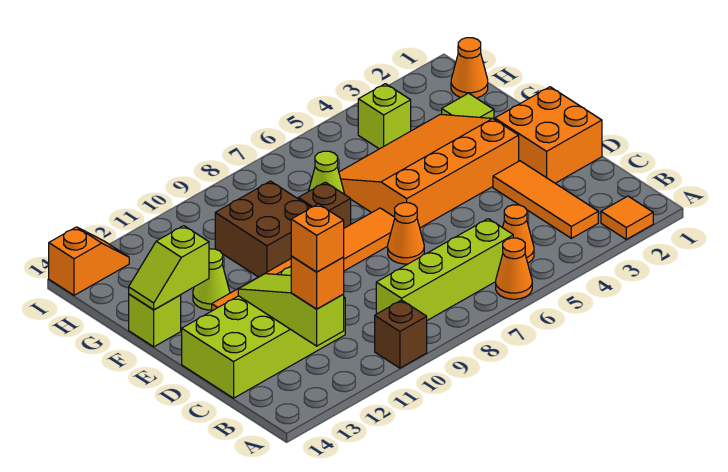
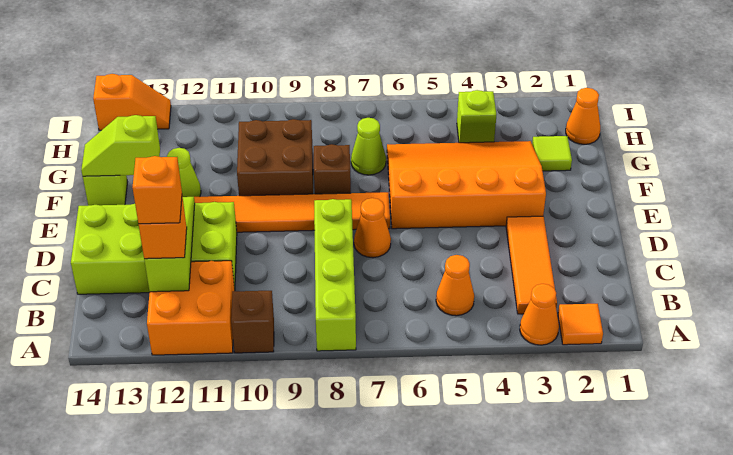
orange cone A6 level 1 -> orange cone A3 level 1
lime brick B6:B9 level 1 -> lime brick A8:D8 level 1
orange brick D1:E2 level 1 -> orange brick A11:B12 level 1

